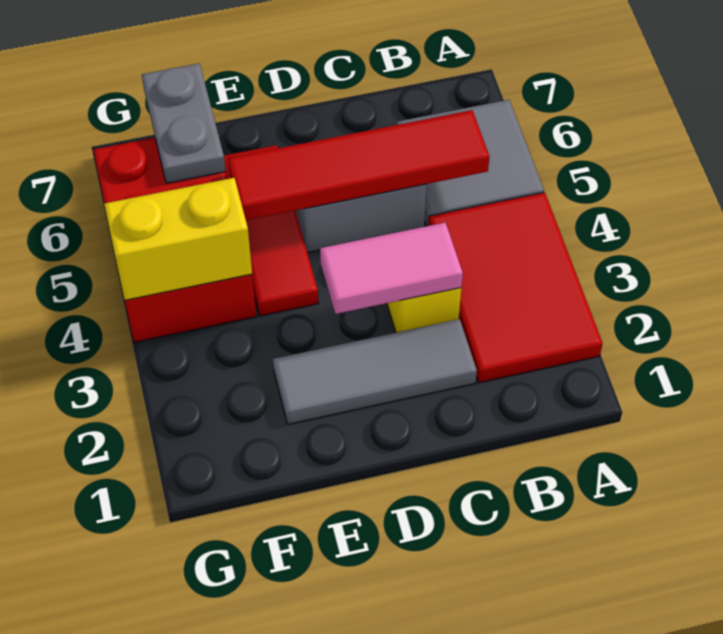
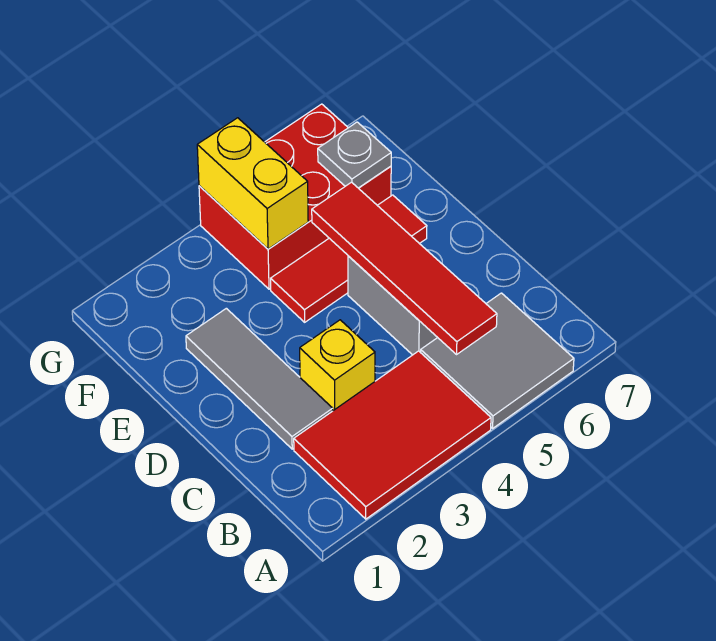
pink tile C3:D3 level 2 -> none
grey plate F6:F7 level 2 -> grey plate F6 level 2

